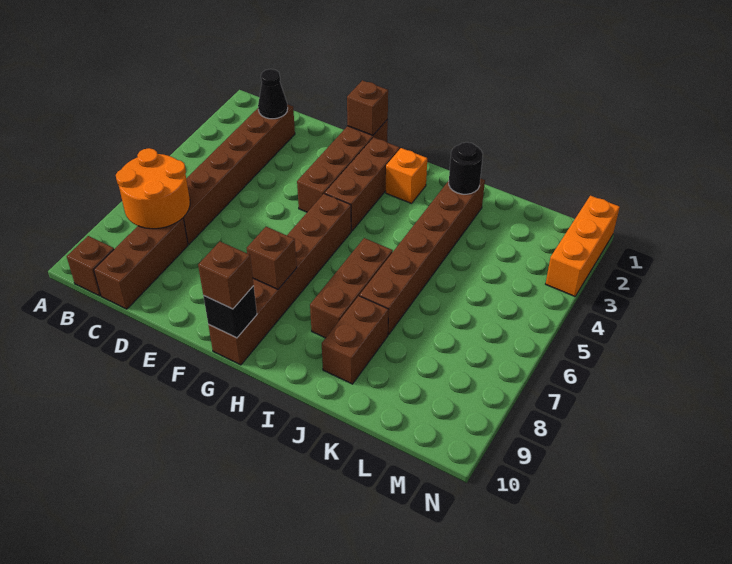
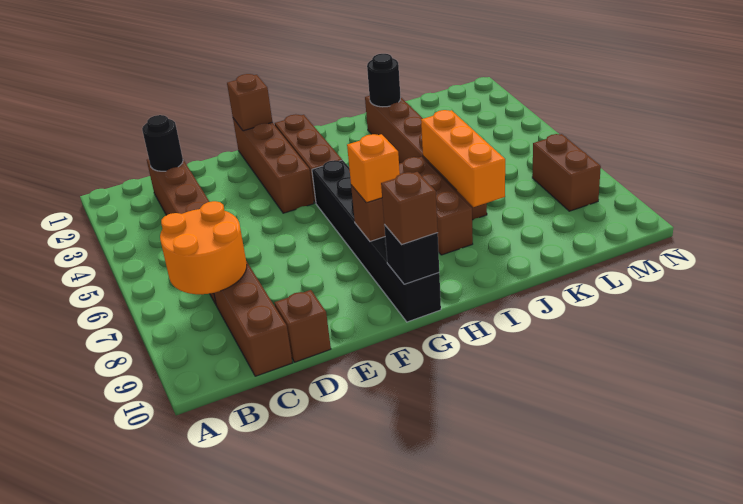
brown brick B10 level 1 -> brown brick D10 level 1
black cone C2 level 2 -> black round brick C2 level 2
brown brick G5:G10 level 1 -> black brick G5:G10 level 1
orange brick H2 level 1 -> orange brick G8 level 3
brown brick J8:J9 level 1 -> brown brick M7:M8 level 1
orange brick N1:N3 level 1 -> orange brick J6:J8 level 2

